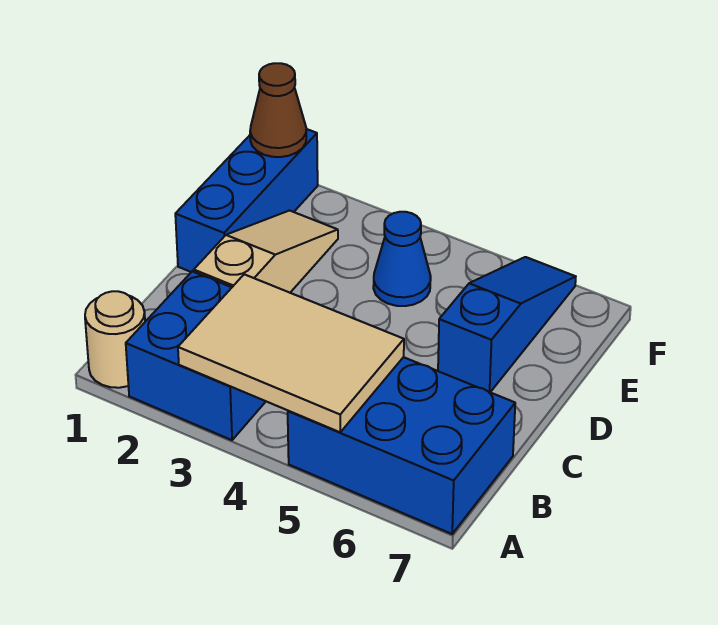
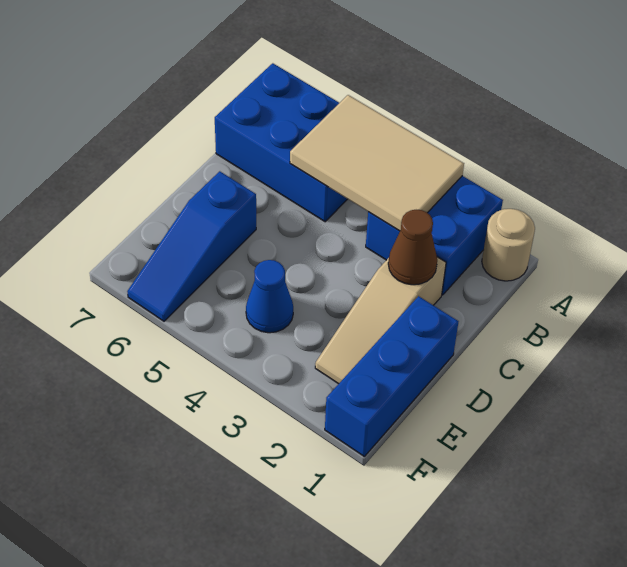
brown cone F1 level 2 -> brown cone C2 level 2

